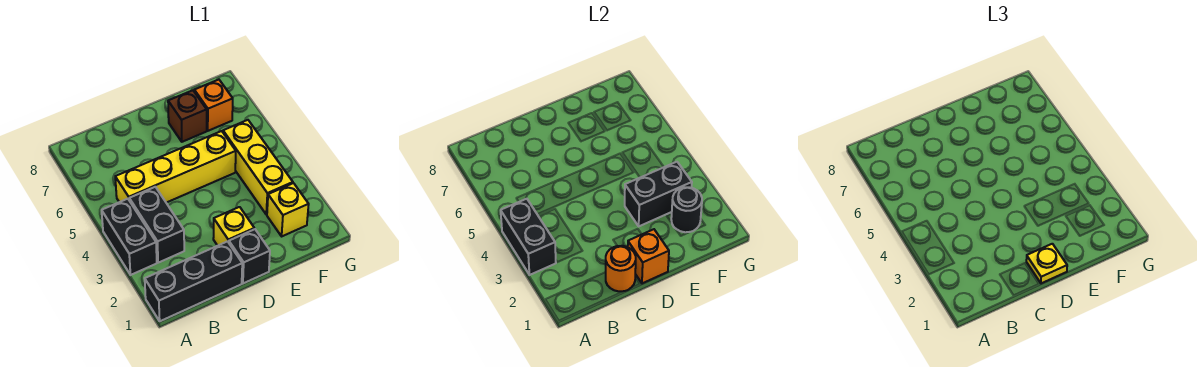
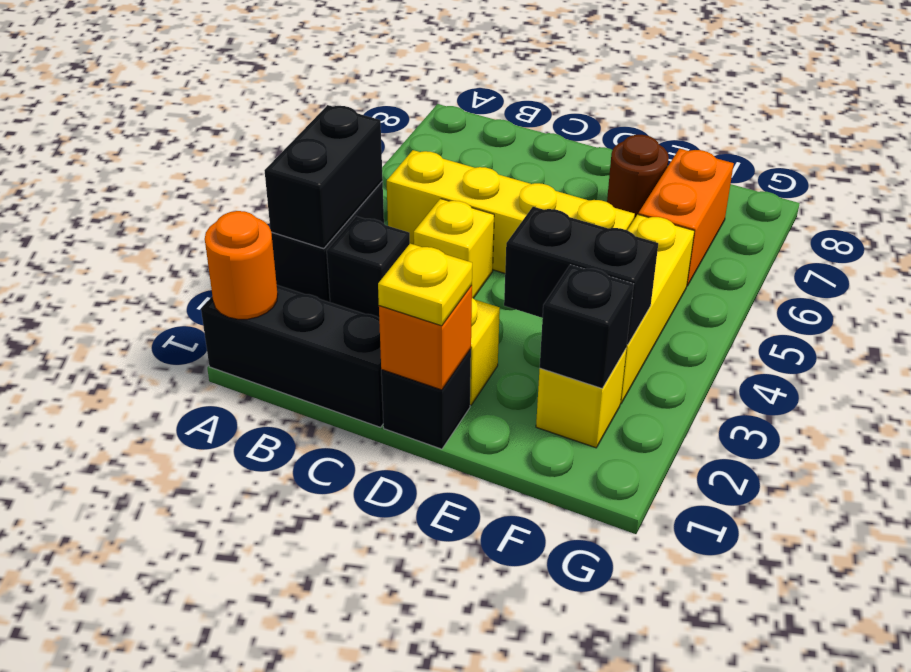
black brick B3:B4 level 1 -> black brick B3 level 1
orange round brick C1 level 2 -> orange round brick A1 level 2
none -> yellow brick C4 level 1
brown brick E7 level 1 -> brown round brick E7 level 1
black round brick F2 level 2 -> black brick F2 level 2
orange brick F7 level 1 -> orange brick F6:F7 level 1

